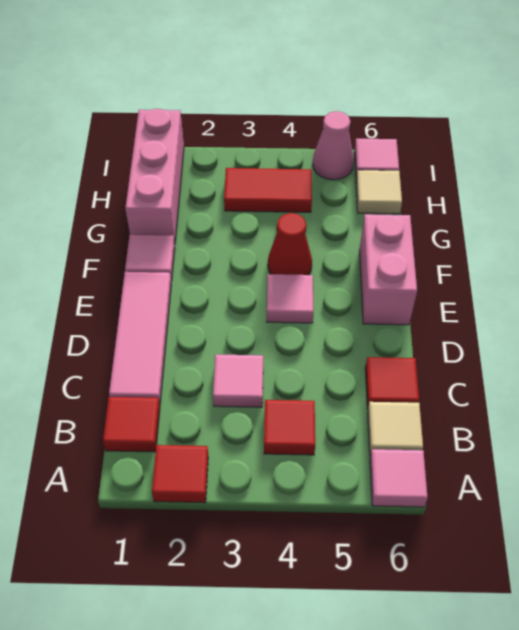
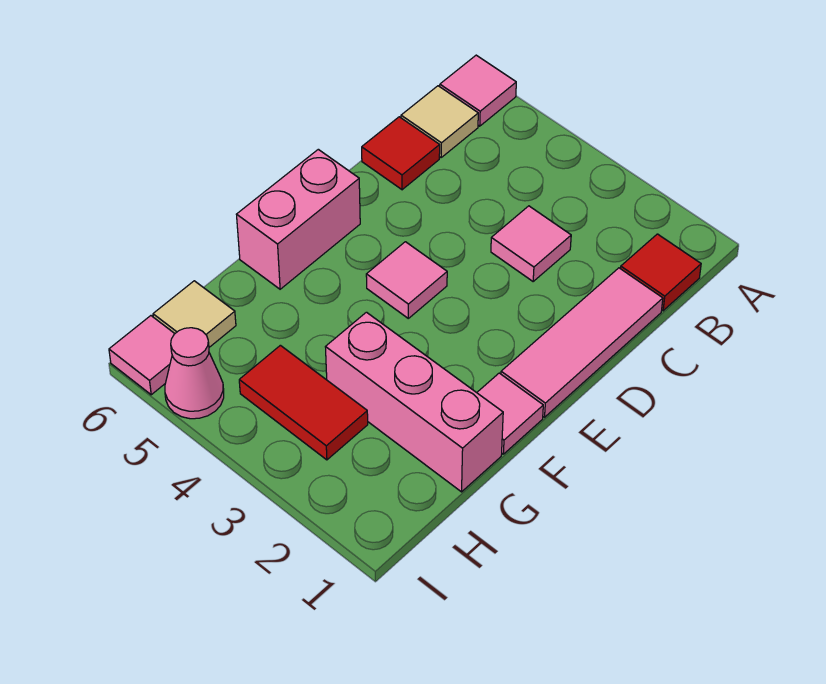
red tile A2 level 1 -> none
red tile B4 level 1 -> none
red cone F4 level 1 -> none
pink brick G1:I1 level 1 -> pink brick G1:G3 level 1

